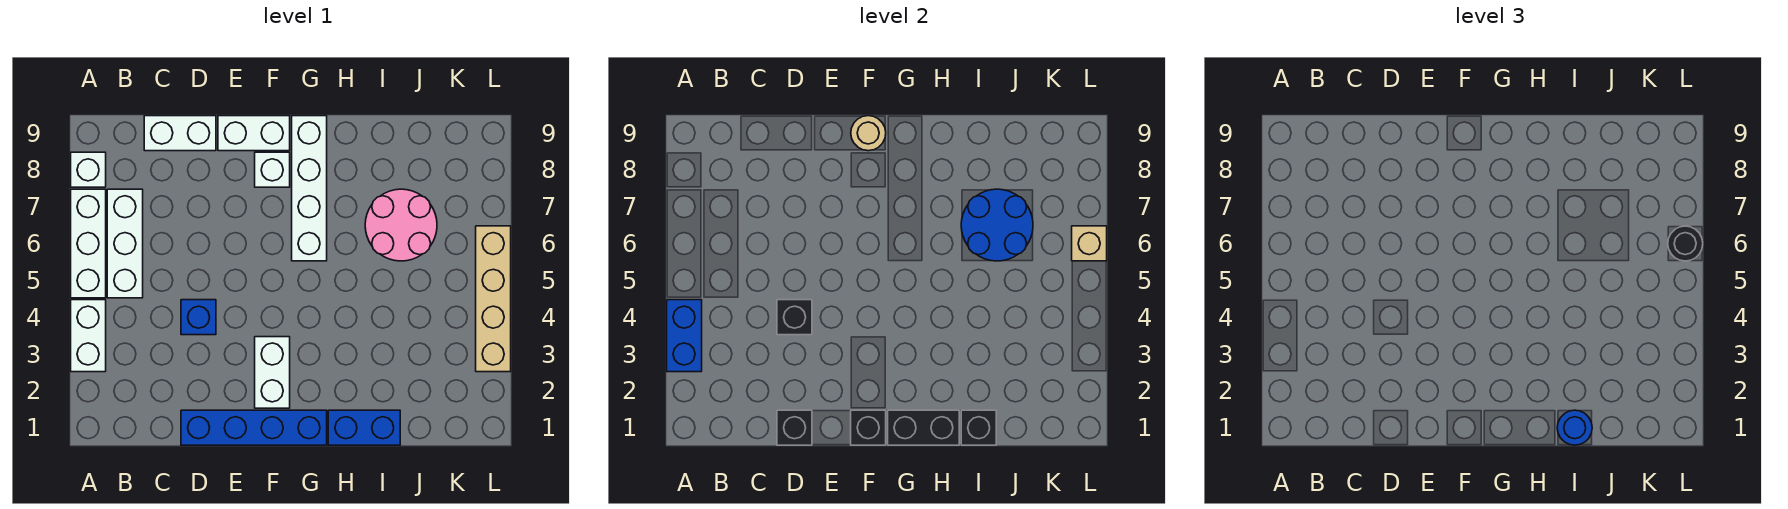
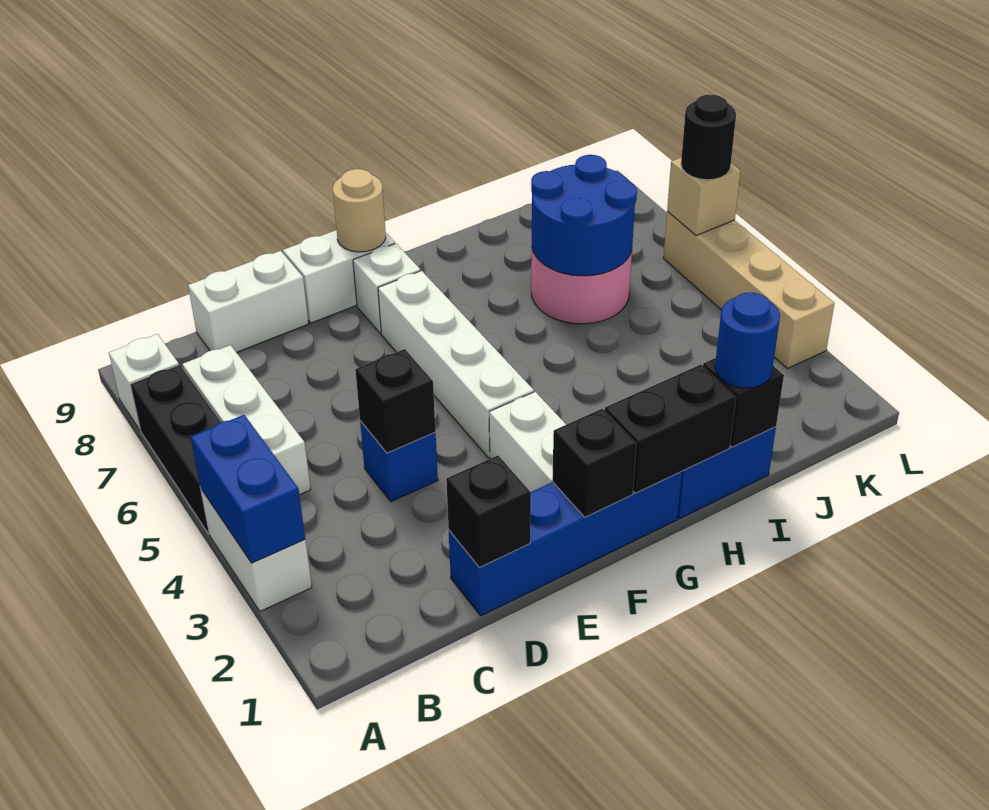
white brick A5:A7 level 1 -> black brick A5:A7 level 1
white brick G6:G9 level 1 -> white brick F4:F7 level 1

